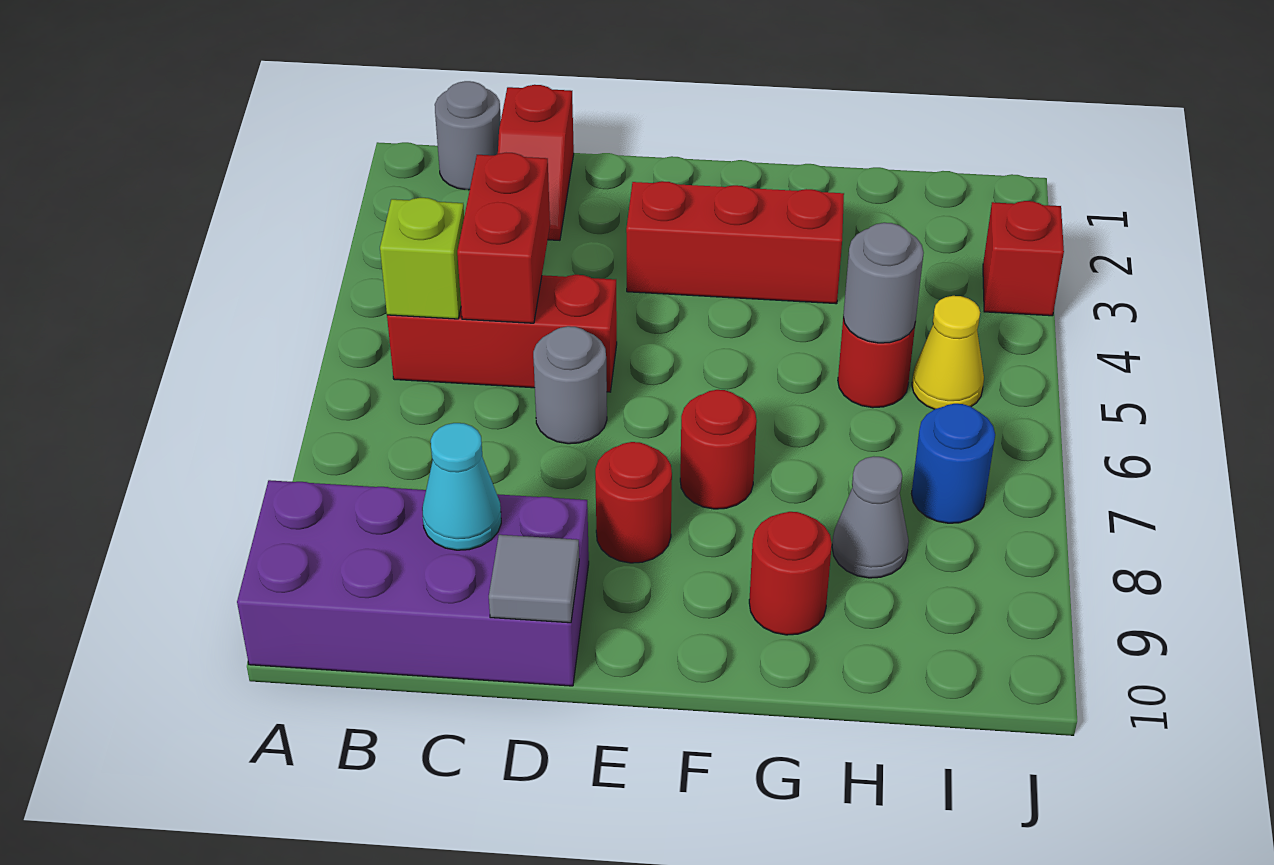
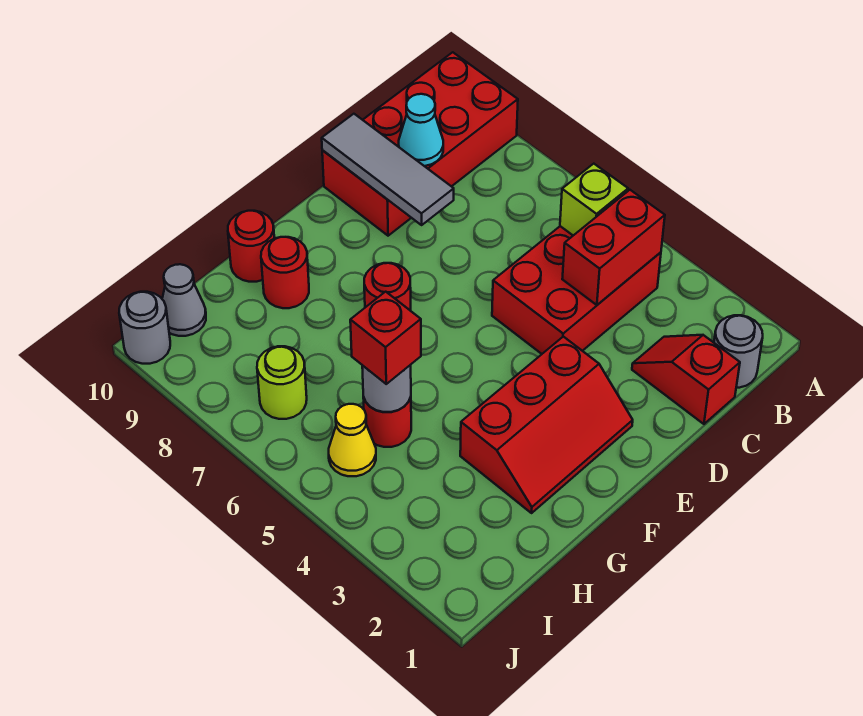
purple brick A9:D10 level 1 -> red brick A9:D10 level 1
red brick B5:D5 level 1 -> red brick B4:D5 level 1
red brick C4:C5 level 2 -> red brick B4:C4 level 2
grey round brick D6 level 1 -> grey round brick J10 level 1
grey tile D10 level 2 -> grey tile D8:D10 level 2
red round brick E8 level 1 -> red round brick G10 level 1
grey cone H8 level 1 -> grey cone I10 level 1
blue round brick I7 level 1 -> lime round brick I7 level 1
red brick J3 level 1 -> red brick H5 level 3

